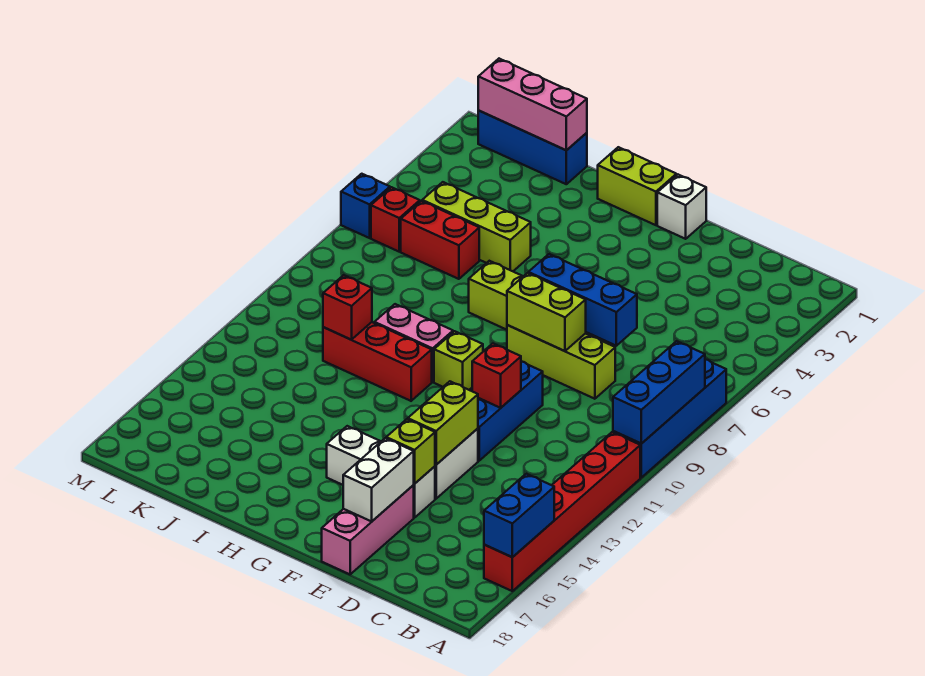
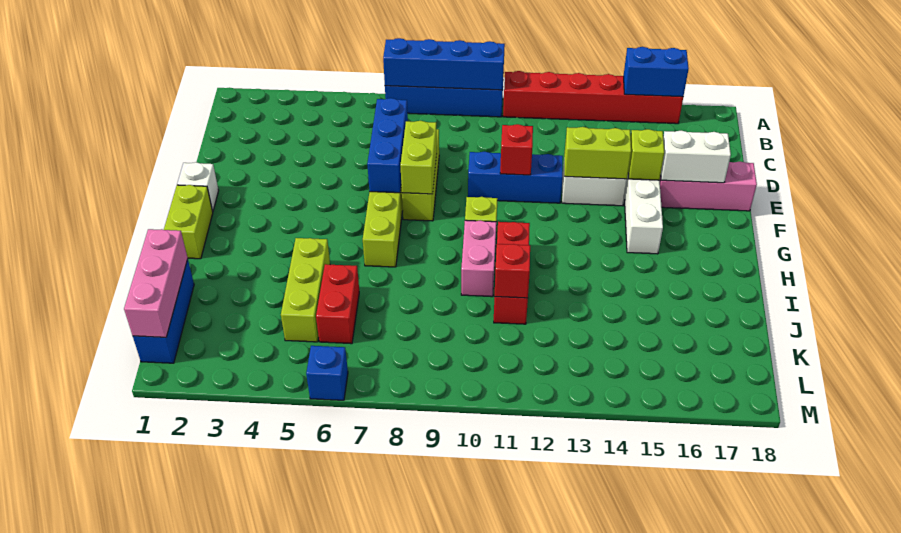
blue brick A8:A10 level 2 -> blue brick A7:A10 level 2
red brick L6 level 1 -> none

